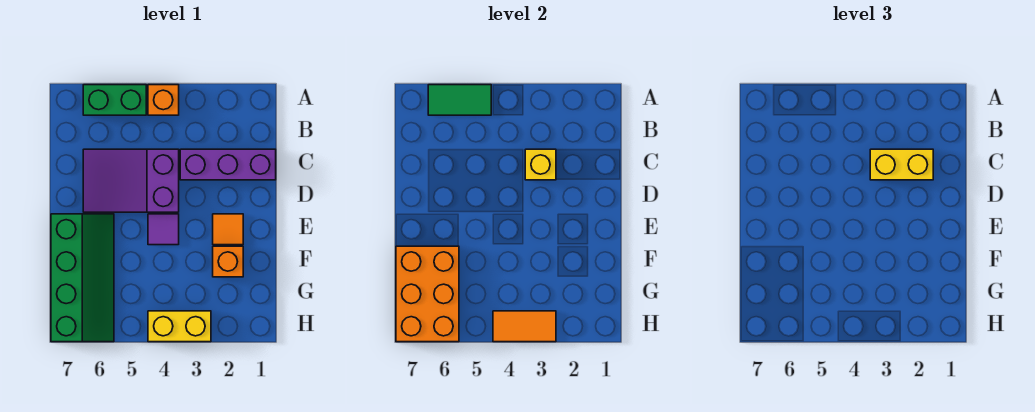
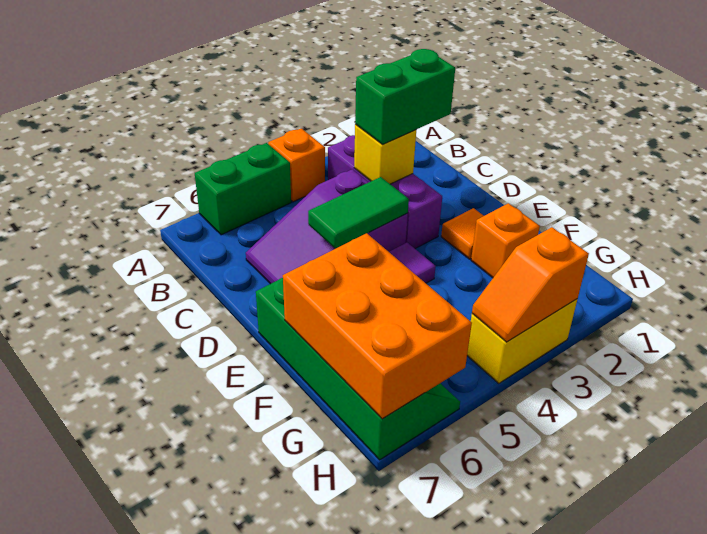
green tile A5:A6 level 2 -> green tile D4:D5 level 2
purple brick C1:C3 level 1 -> purple brick B3:D3 level 1
yellow brick C2:C3 level 3 -> green brick C2:C3 level 3
orange tile H3:H4 level 2 -> orange slope H3:H4 level 2 top 3

